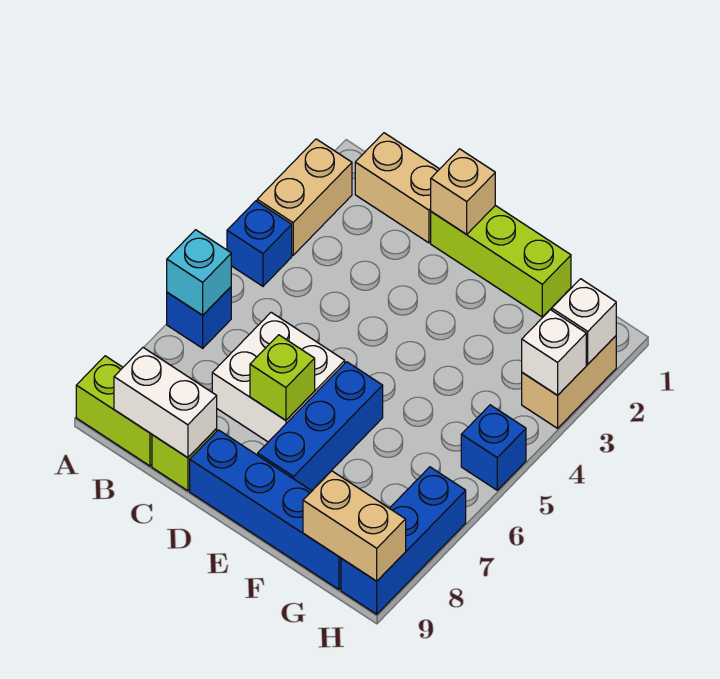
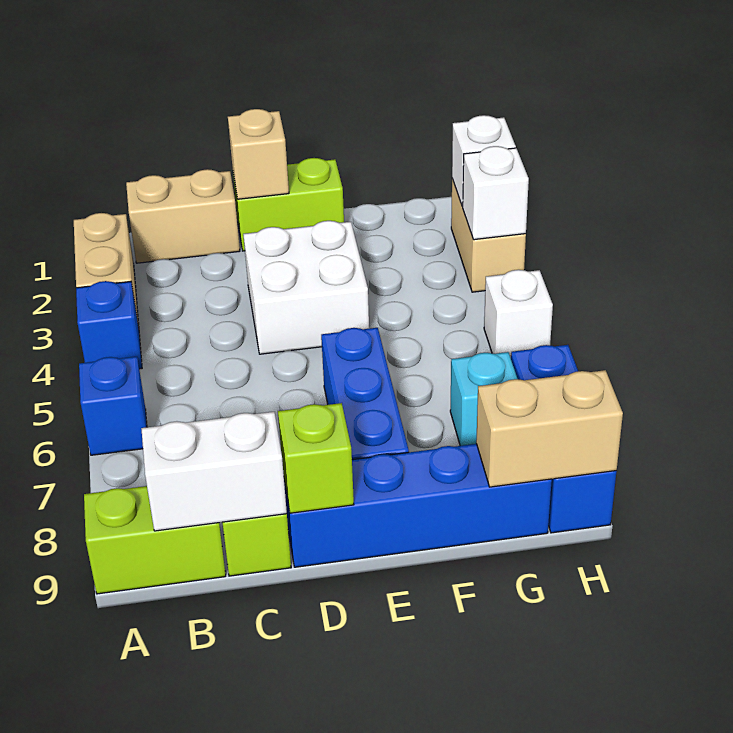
cyan brick A6 level 2 -> cyan brick G7 level 1
white brick C6:D7 level 1 -> white brick D3:E4 level 1
lime brick D1:F1 level 1 -> lime brick D1:E1 level 1
lime brick D7 level 2 -> lime brick D9 level 2
blue brick H5 level 1 -> white brick H5 level 1

